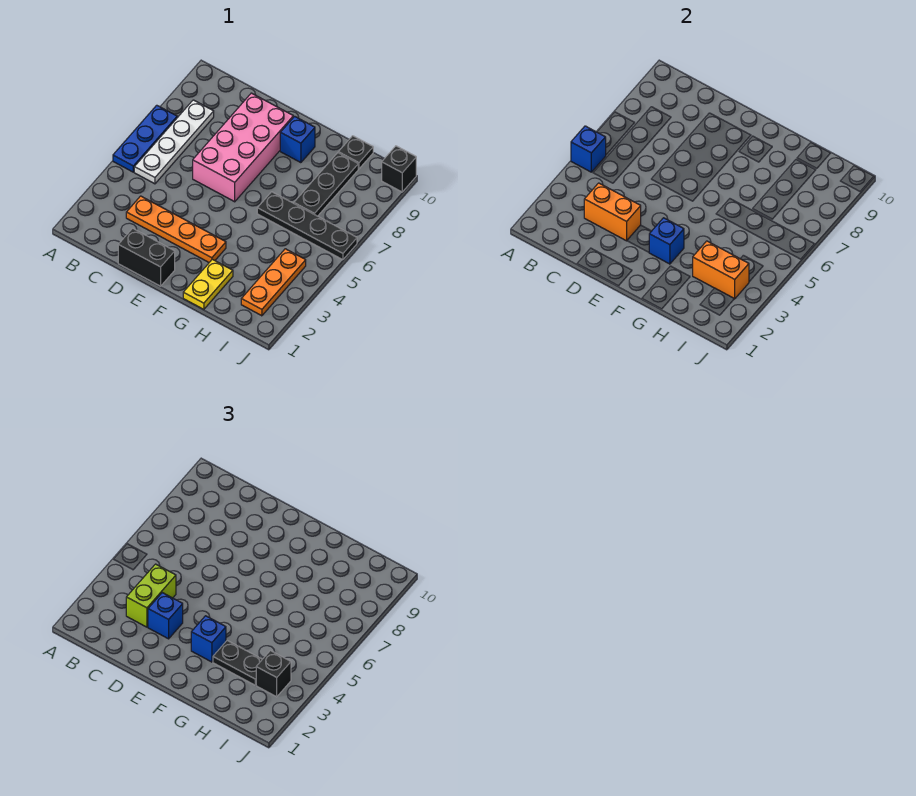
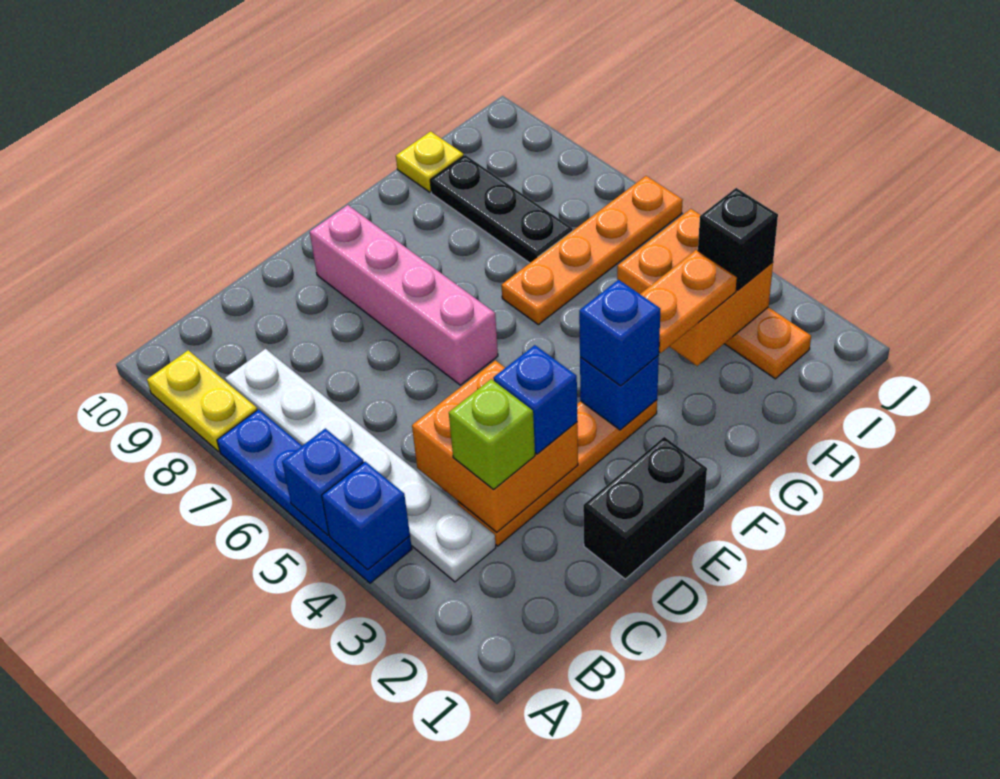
blue plate A5:A7 level 1 -> blue plate A4:A7 level 1
white plate B5:B8 level 1 -> white plate B3:B8 level 1
orange brick C3:D3 level 2 -> orange brick C3:D4 level 2
lime brick C3:C4 level 3 -> lime brick C3 level 3
pink brick D6:E9 level 1 -> pink brick E6:E9 level 1
blue brick F9 level 1 -> blue brick A4 level 2
yellow plate G1:G2 level 1 -> yellow plate A8:A9 level 1
black plate G3:H3 level 3 -> orange plate G3:H3 level 3
black plate G6:J6 level 1 -> orange plate G6:J6 level 1
orange brick H3:I3 level 2 -> orange brick H3:I4 level 2
black plate H10 level 1 -> yellow plate H10 level 1
black brick J10 level 1 -> none

